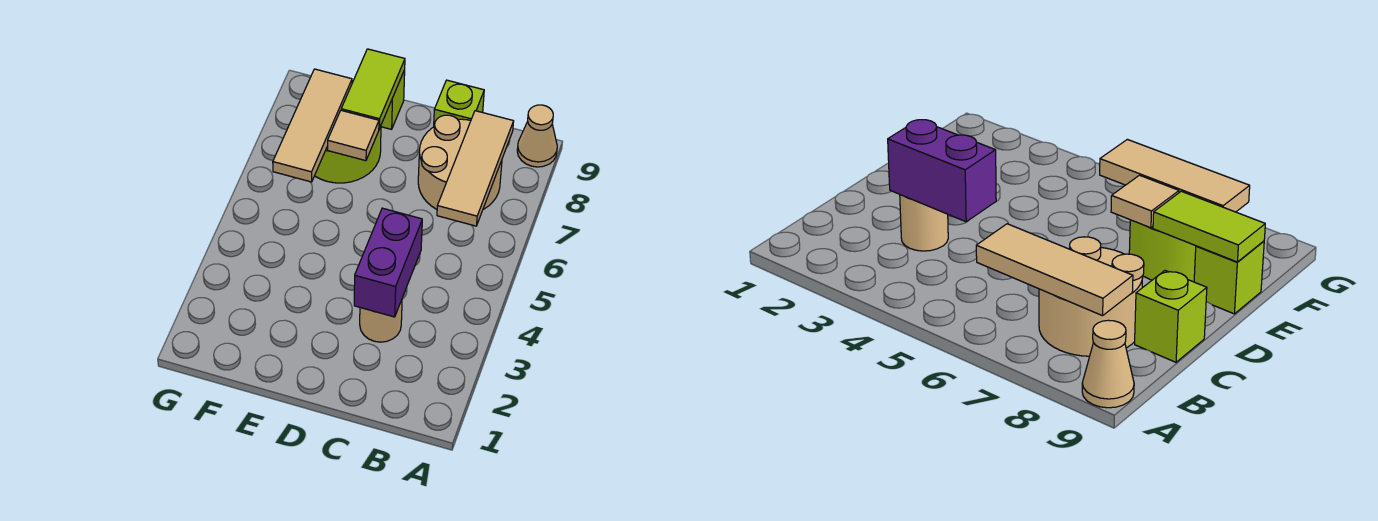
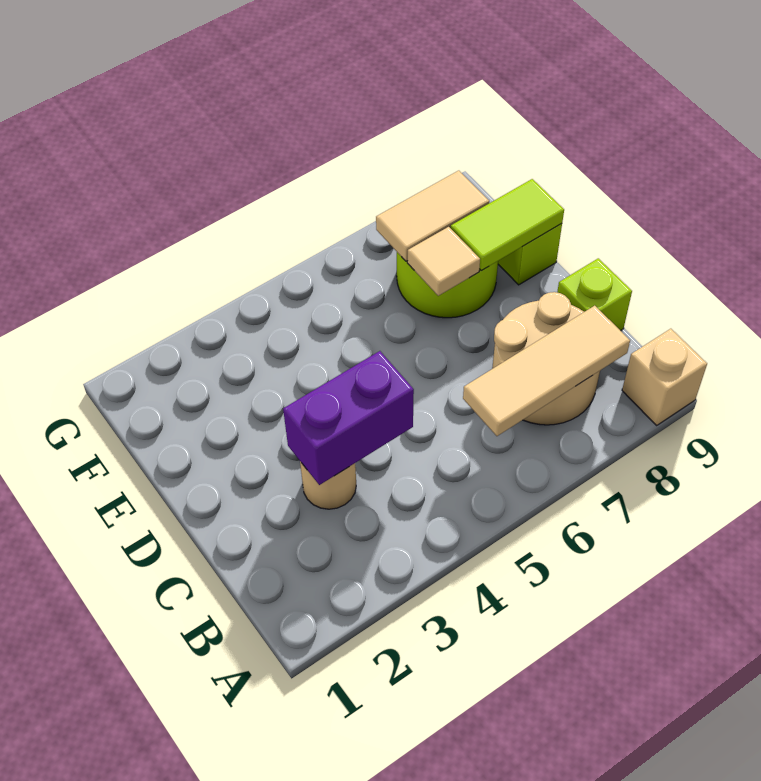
tan cone A9 level 1 -> tan brick A9 level 1
tan tile F6:F8 level 2 -> tan tile F7:F8 level 2

